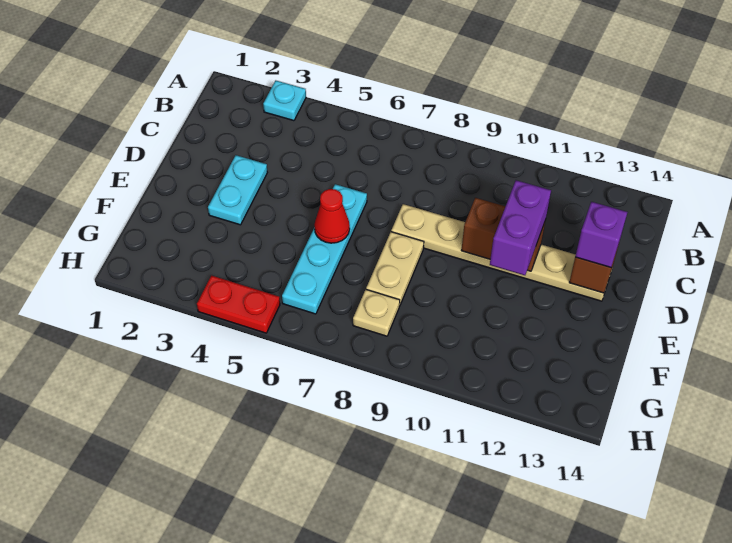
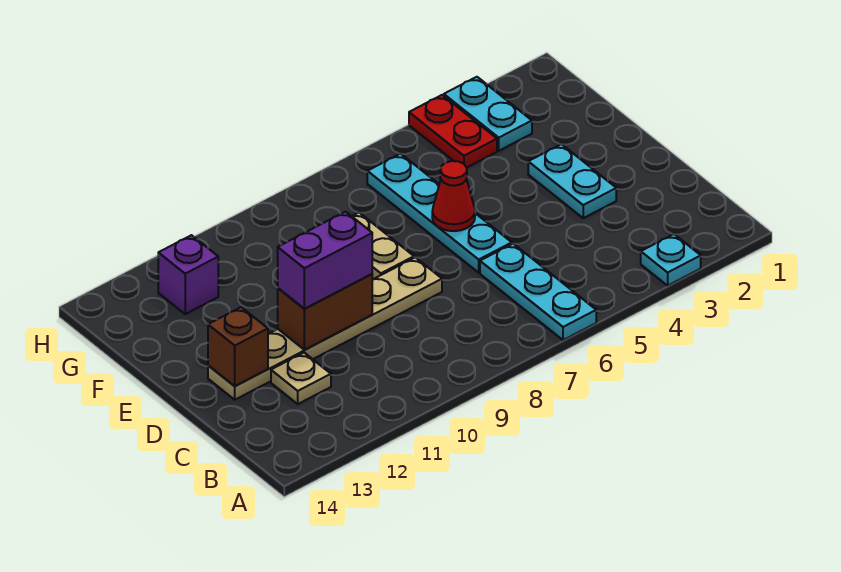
none -> cyan plate A6:C6 level 1
purple brick D11:E11 level 3 -> purple brick D10:D11 level 3
purple brick D13 level 3 -> purple brick G12 level 1
none -> cyan plate G3:H3 level 1
tan plate G8 level 1 -> tan plate C12 level 1
red plate H4:H5 level 1 -> red plate G4:H4 level 1

